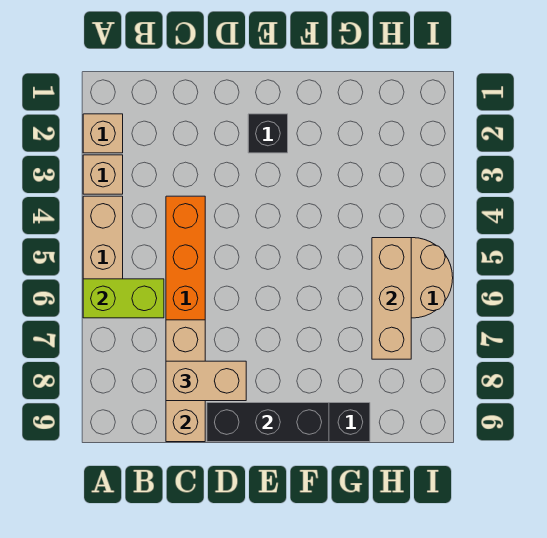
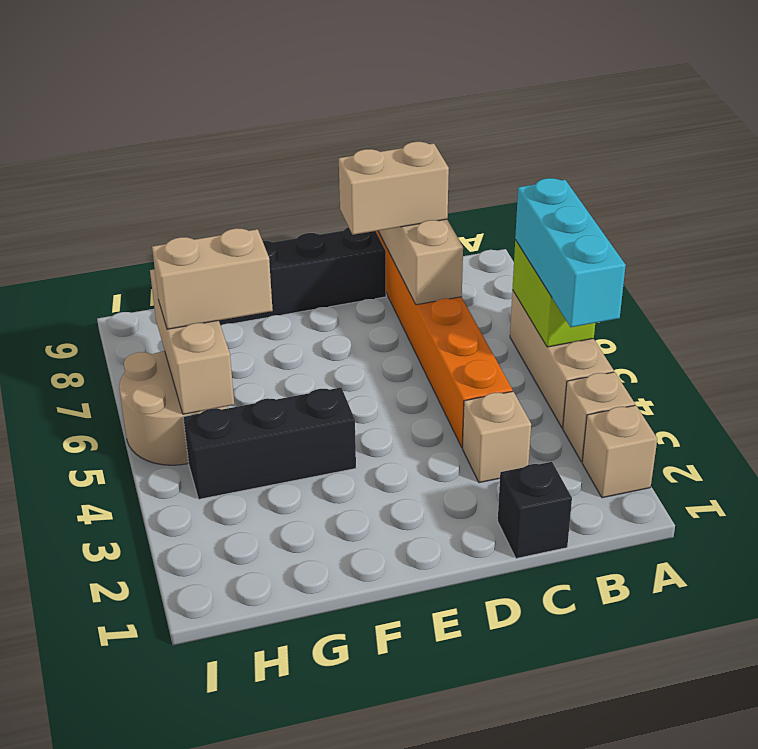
none -> cyan brick A4:A6 level 3
lime brick A6:B6 level 2 -> lime brick A5:A6 level 2
none -> tan brick C3 level 1
black brick D9:F9 level 2 -> black brick F4:H4 level 1
black brick E2 level 1 -> black brick C1 level 1
none -> tan brick G6:H6 level 3

